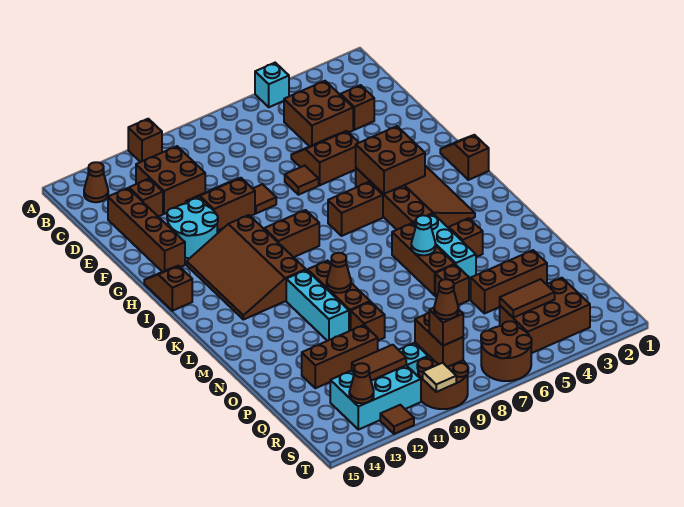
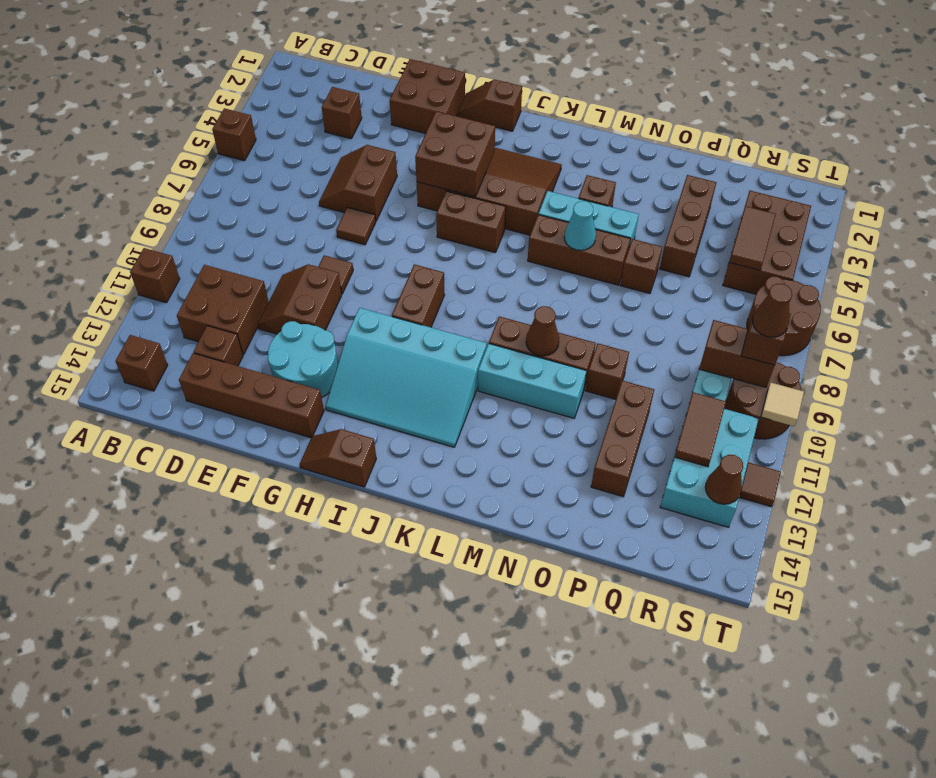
cyan brick A5 level 1 -> brown brick A5 level 1
brown cone B14 level 1 -> brown brick B14 level 1
brown brick C4:D5 level 1 -> brown brick F1:G2 level 1
brown slope H11:K13 level 1 top 11 -> cyan slope H11:K13 level 1 top 11
brown brick I6:I7 level 1 -> brown brick I6:J6 level 1

